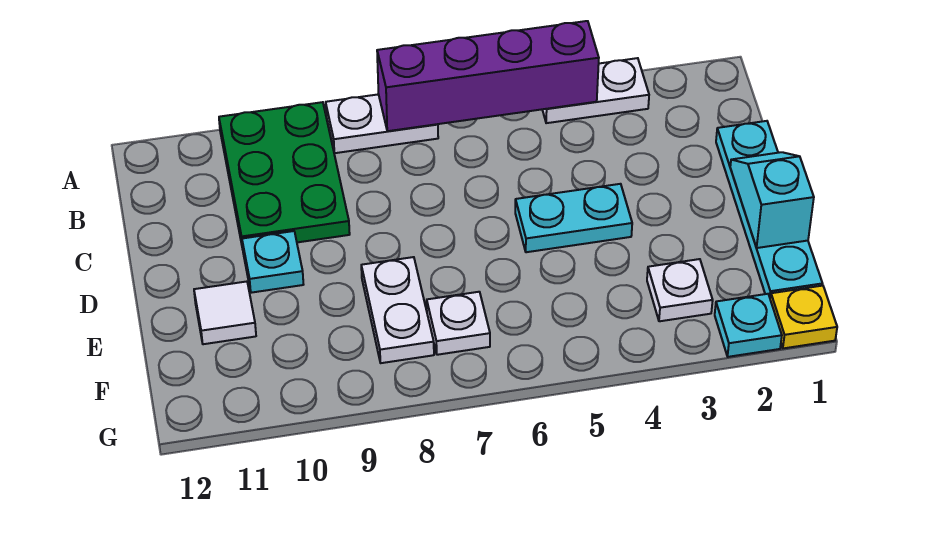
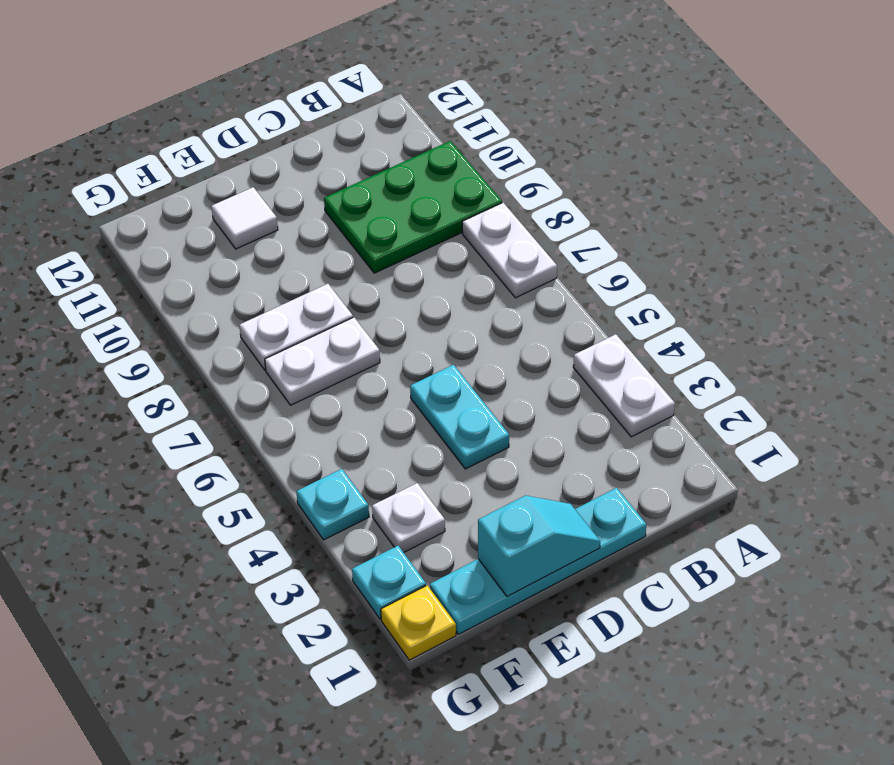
purple brick A4:A7 level 2 -> none
cyan plate D10 level 1 -> cyan plate G4 level 1
white plate F7 level 1 -> white plate E7:F7 level 1

